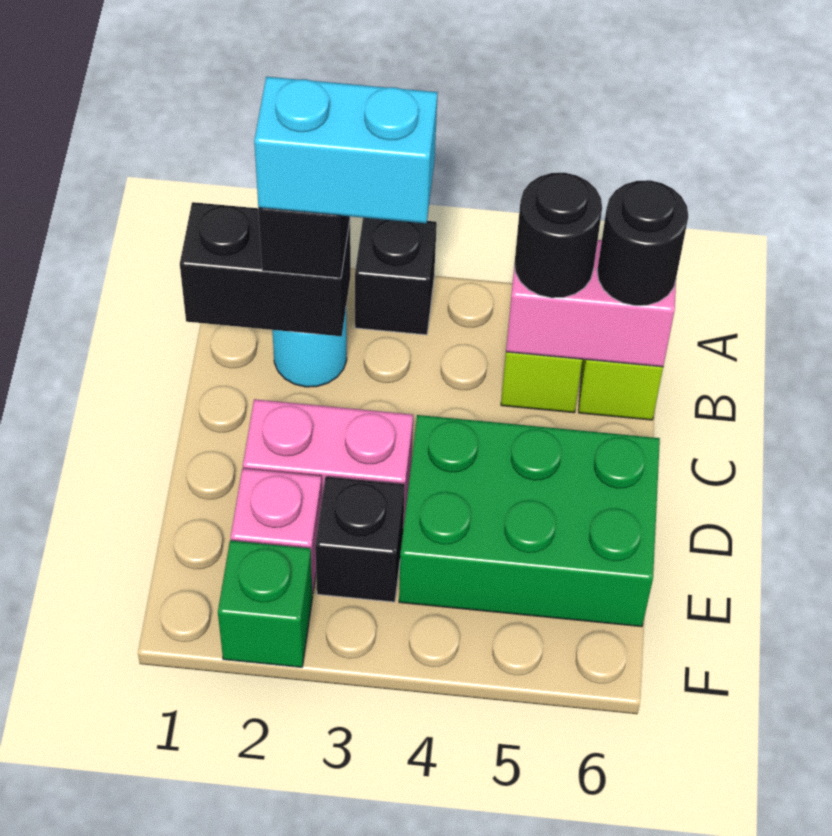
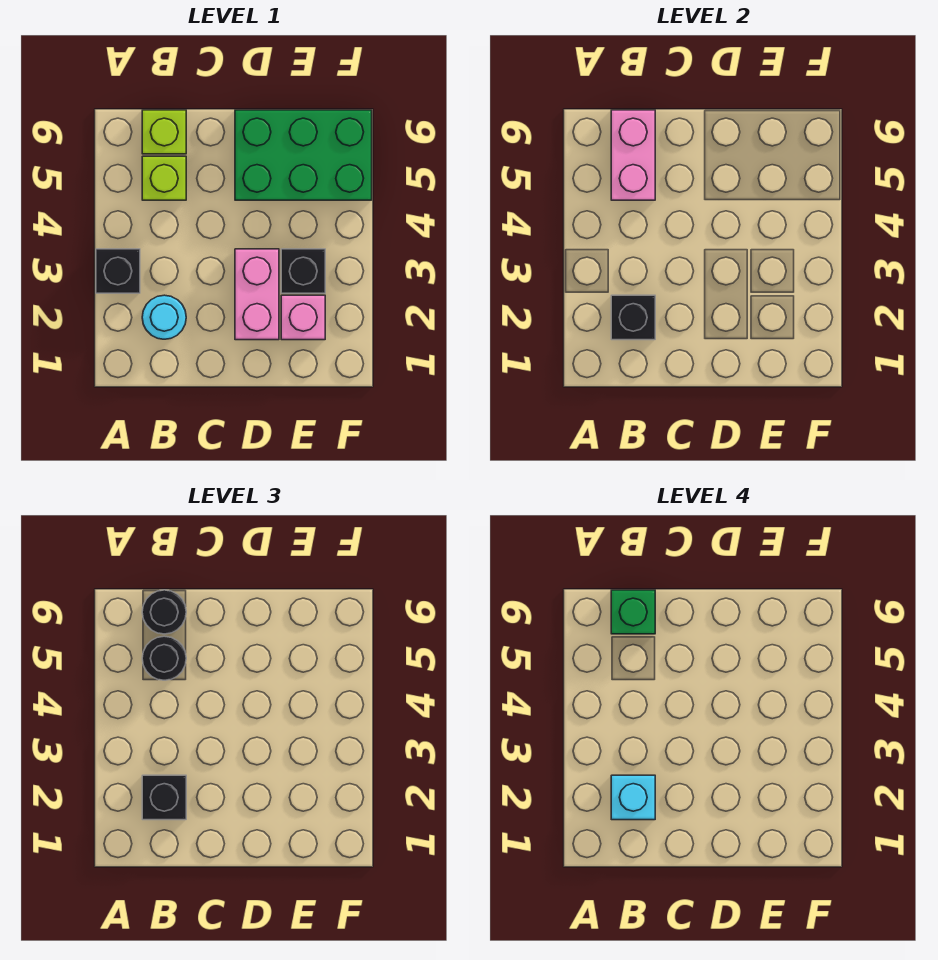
black brick B1:B2 level 2 -> black brick B2 level 2
cyan brick B2:B3 level 4 -> cyan brick B2 level 4
green brick D4:E6 level 1 -> green brick D5:F6 level 1
green brick F2 level 1 -> green brick B6 level 4

